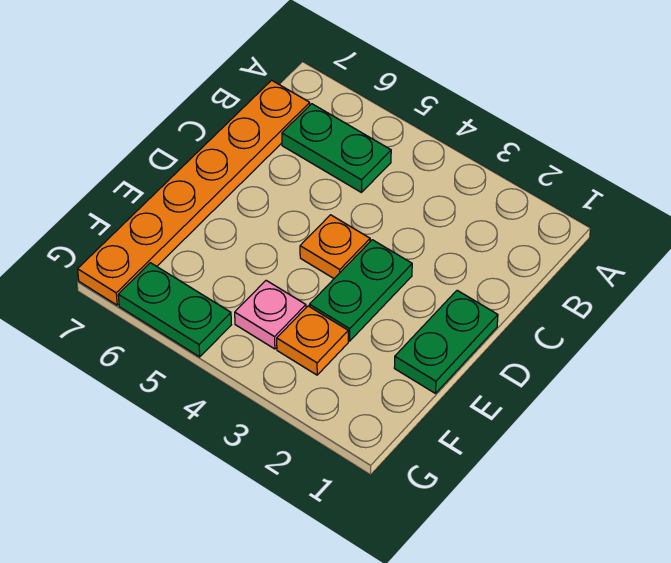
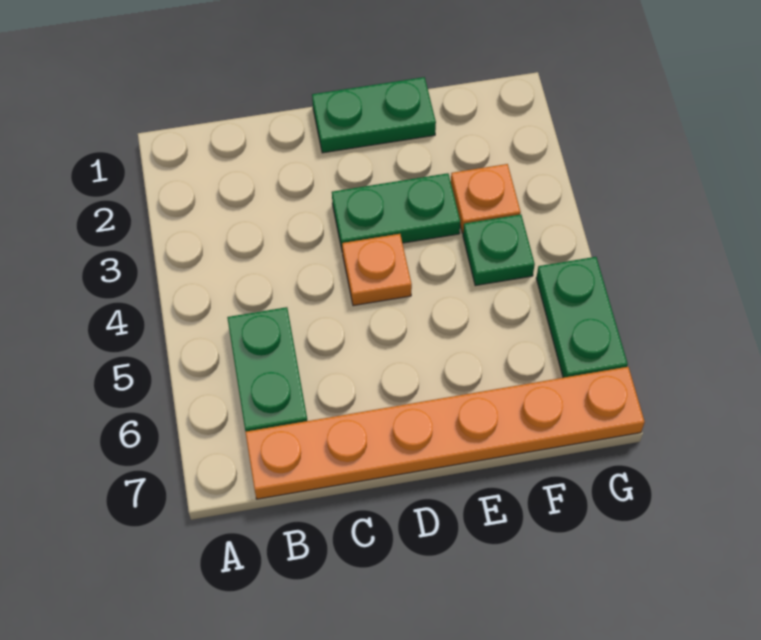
pink plate F4 level 1 -> green plate F4 level 1

